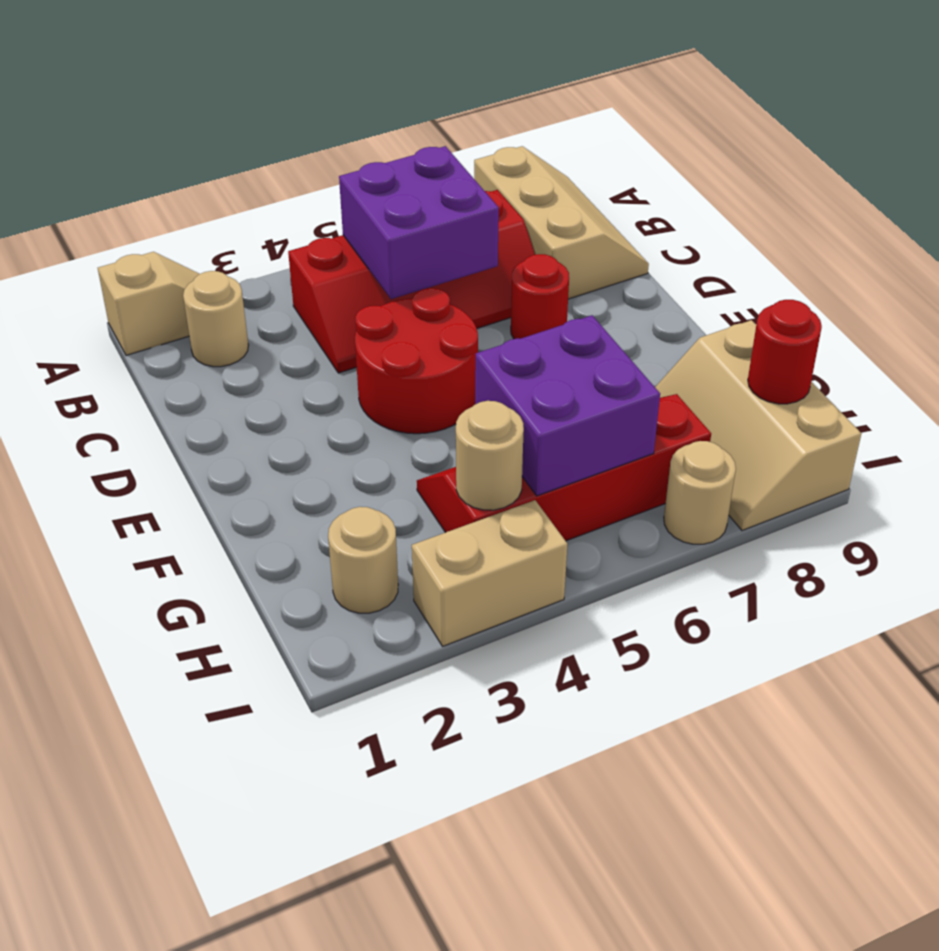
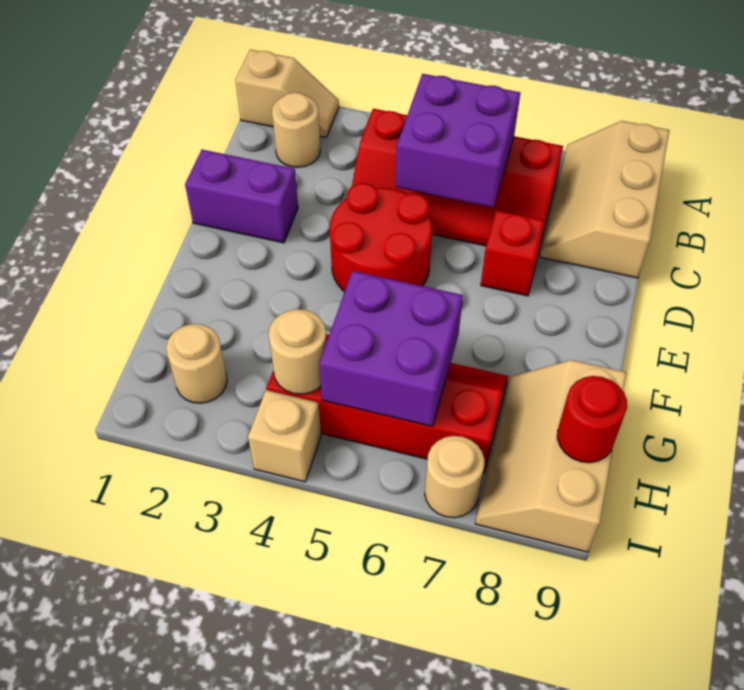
tan slope A8:C9 level 1 top 8 -> tan slope A8:C9 level 1 top 9
none -> purple brick D1:D2 level 1
red round brick D7 level 1 -> red brick D7 level 1
tan brick I3:I4 level 1 -> tan brick I4 level 1

